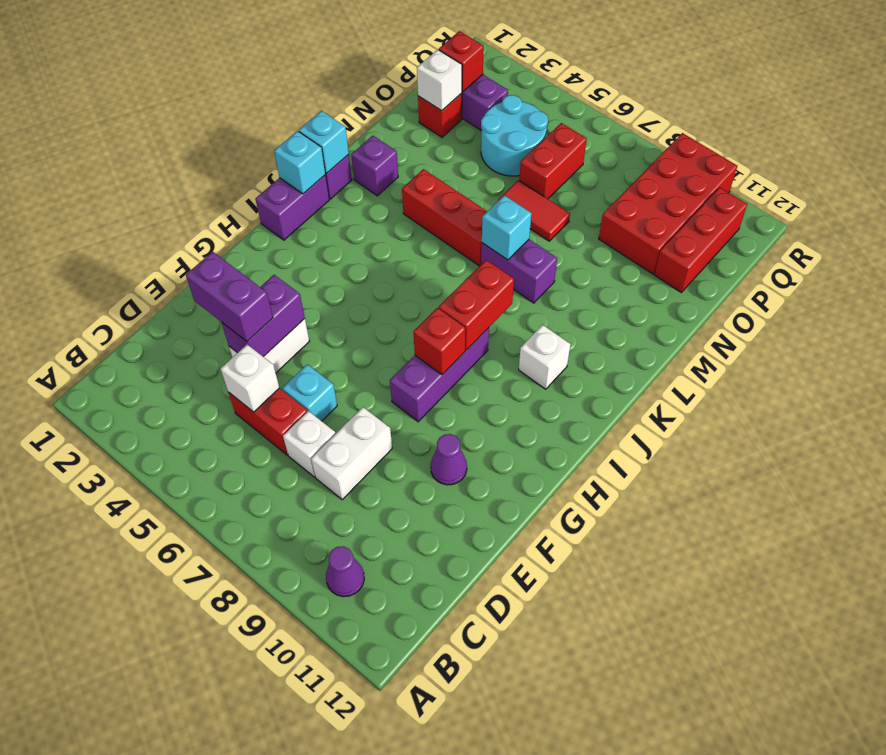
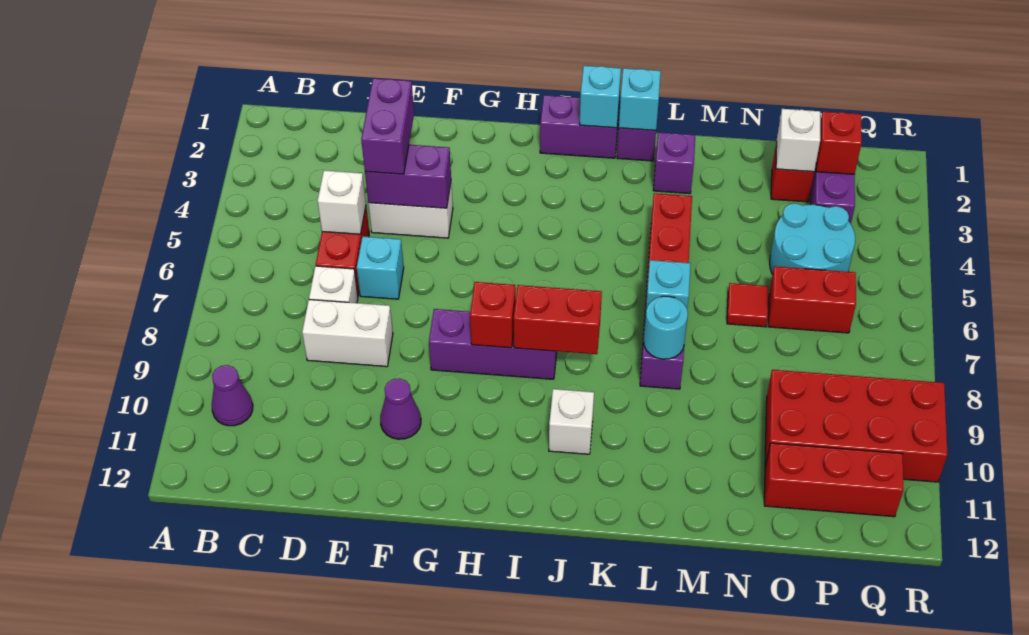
none -> cyan round brick L8 level 2
red tile N6:N7 level 1 -> red tile N6 level 1

